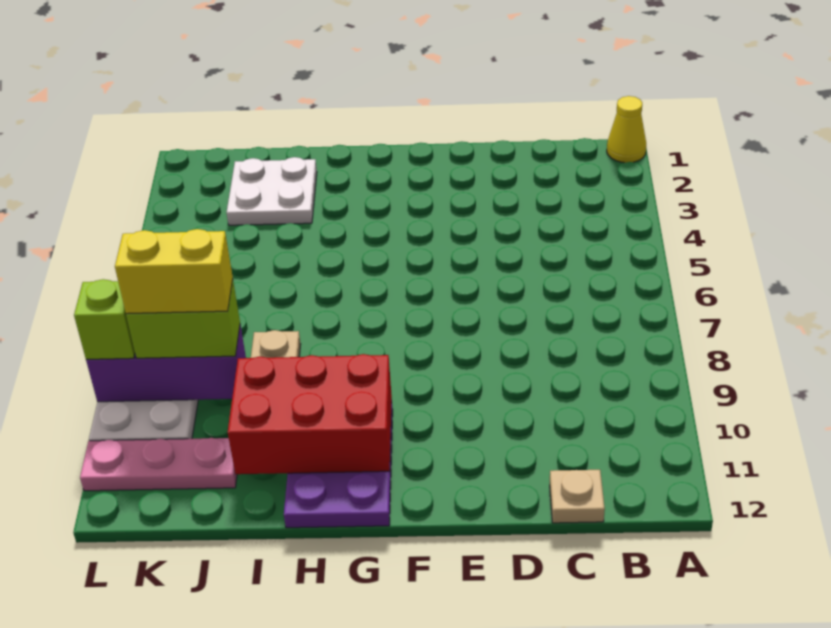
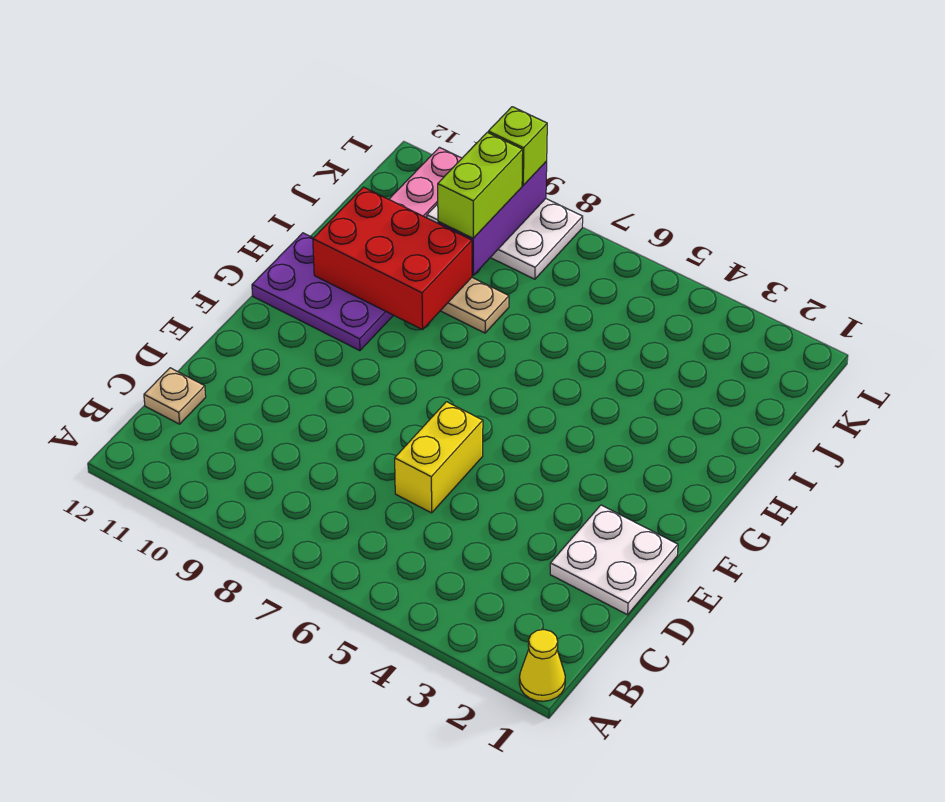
red brick G10:I11 level 2 -> red brick H9:I11 level 2
white plate I2:J3 level 1 -> white plate D1:E2 level 1
yellow brick J9:K9 level 4 -> yellow brick D6:E6 level 1

